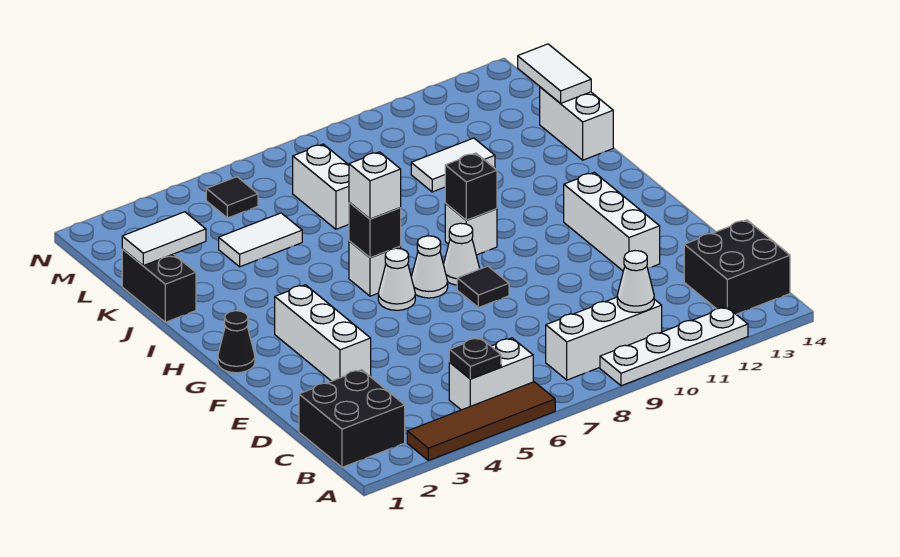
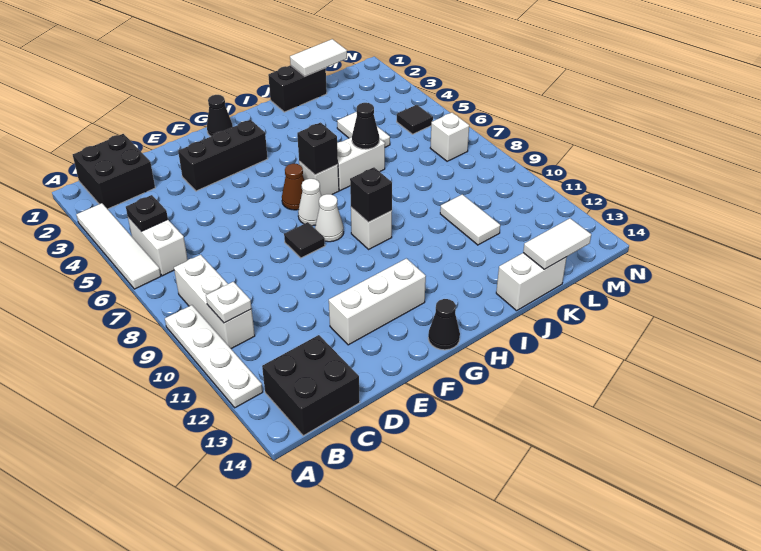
brown tile A3:A6 level 1 -> white tile A3:A6 level 1
white cone B10 level 2 -> white plate B10 level 2
white brick E3:G3 level 1 -> black brick E3:G3 level 1
white cone G6 level 1 -> brown cone G6 level 1
none -> black cone G14 level 1
white brick H6 level 3 -> white brick M7 level 1
none -> black cone J6 level 2
white tile K1:K2 level 2 -> white tile K1:L1 level 2
white brick K7:L7 level 1 -> white brick I6:J6 level 1

